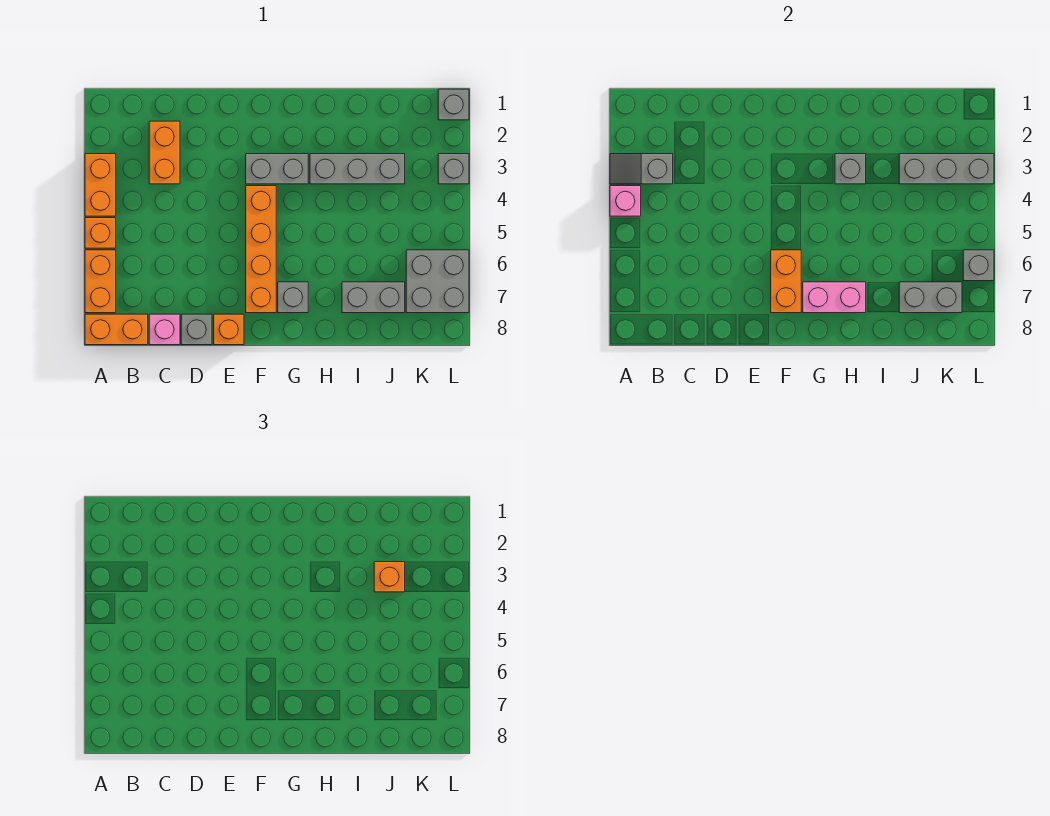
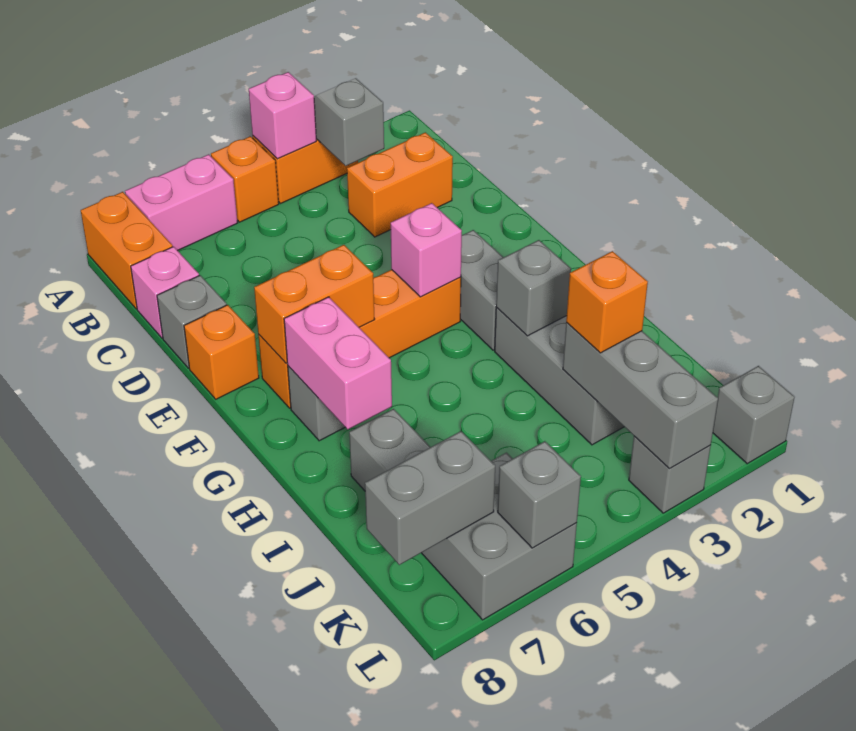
orange brick A6:A7 level 1 -> pink brick A6:A7 level 1
none -> pink brick F4 level 2
grey brick J7:K7 level 2 -> grey brick K7:K8 level 2

